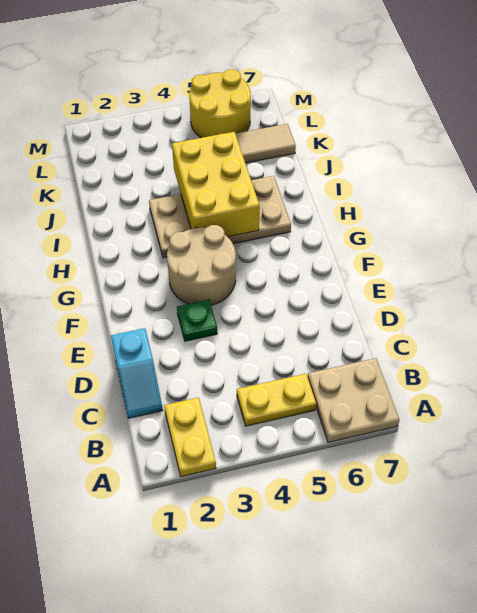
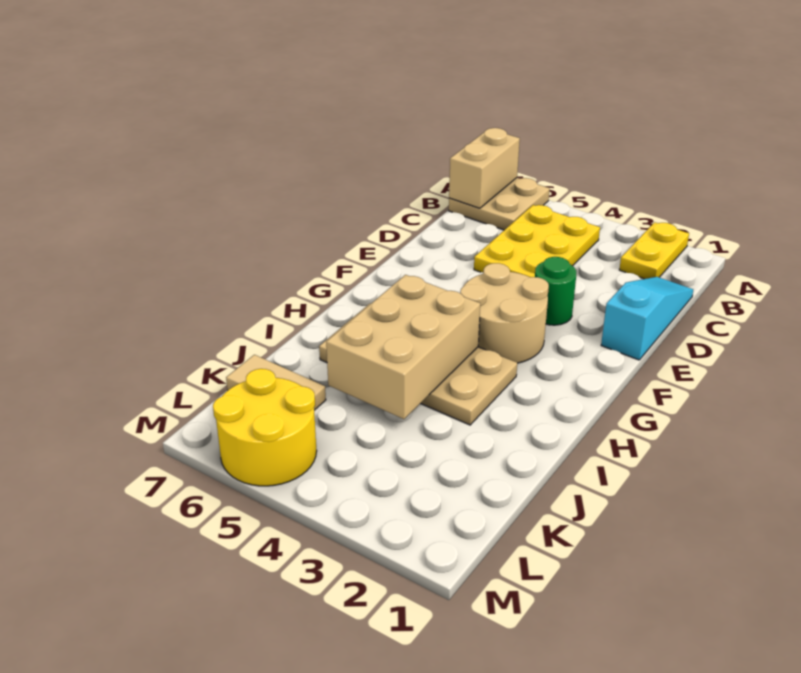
none -> tan brick A7:B7 level 2
yellow plate B4:B5 level 1 -> yellow plate B4:D5 level 1
cyan slope C1:D1 level 1 top D -> cyan slope C1:E1 level 1 top E
green plate E3 level 1 -> green round brick E3 level 1
yellow brick H4:J5 level 2 -> tan brick H4:J5 level 2

